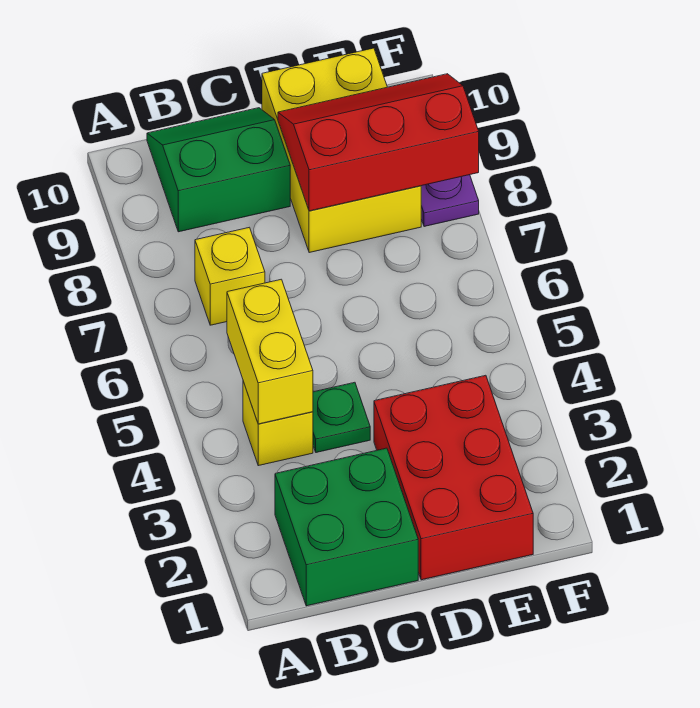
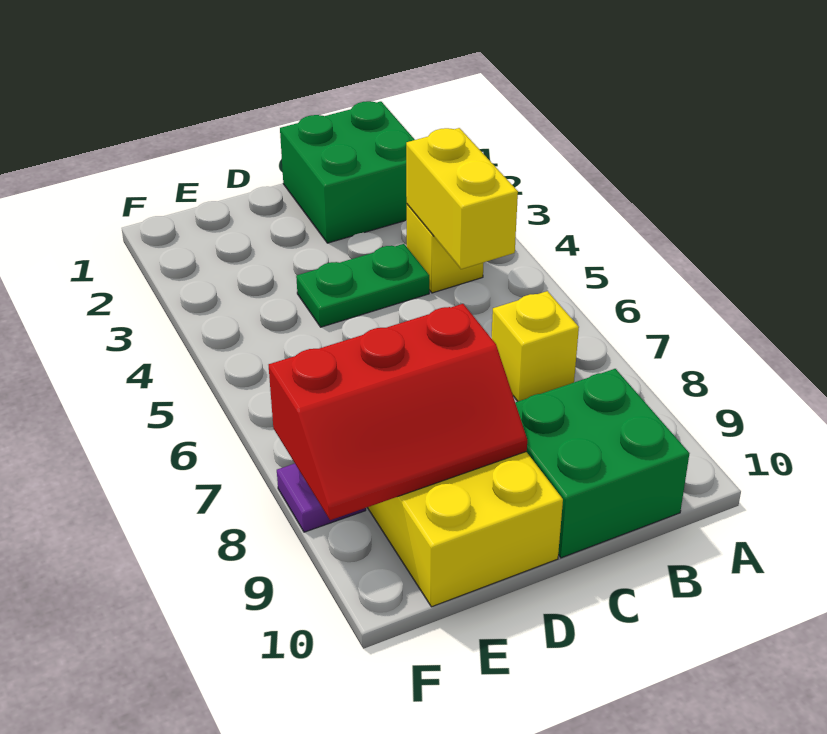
green slope B9:C10 level 1 top 9 -> green brick B9:C10 level 1
green plate C4 level 1 -> green plate C4:D4 level 1
red brick D1:E3 level 1 -> none

